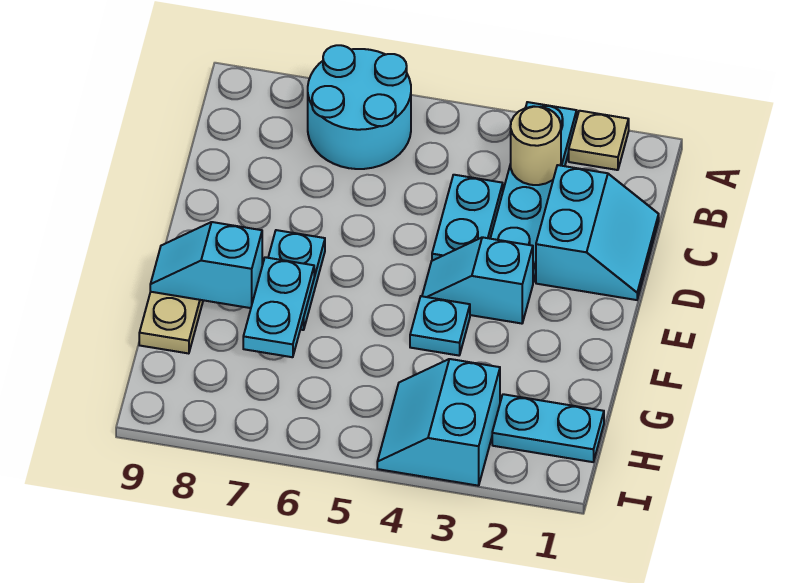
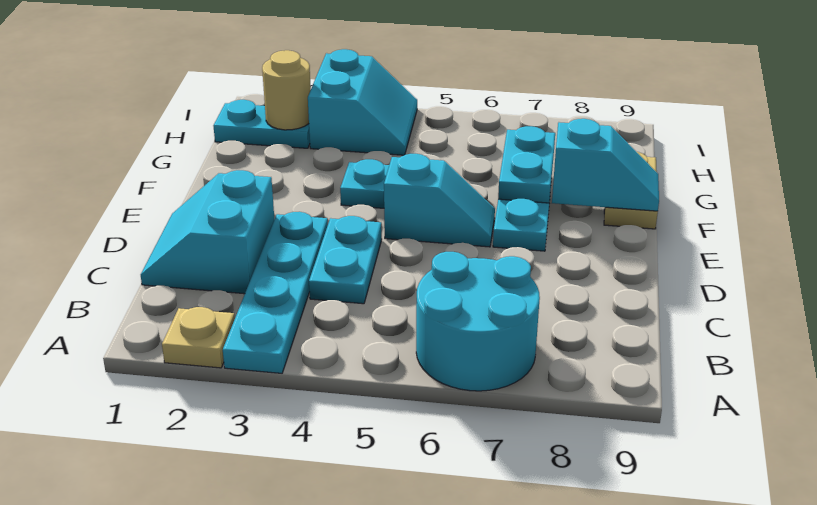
tan round brick B3 level 2 -> tan round brick H2 level 2
cyan slope E3:E4 level 1 top 3 -> cyan slope E5:E6 level 1 top 5

